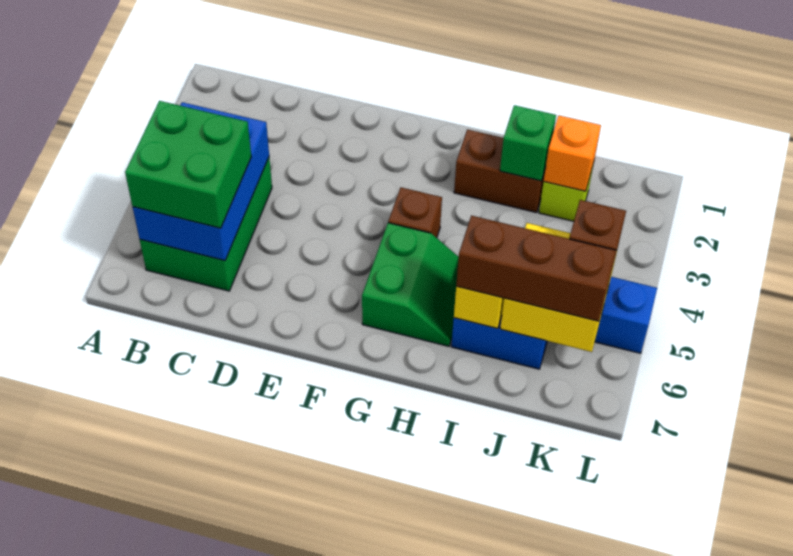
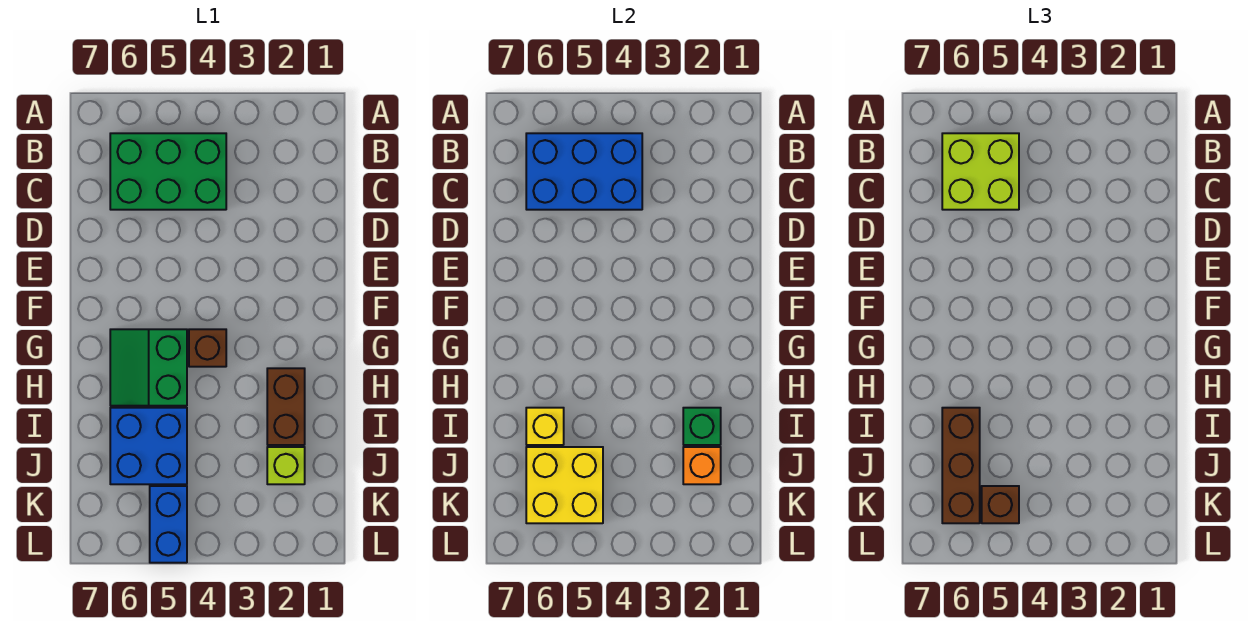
green brick B5:C6 level 3 -> lime brick B5:C6 level 3
green slope G5:H6 level 1 top G -> green slope G5:H6 level 1 top 5

